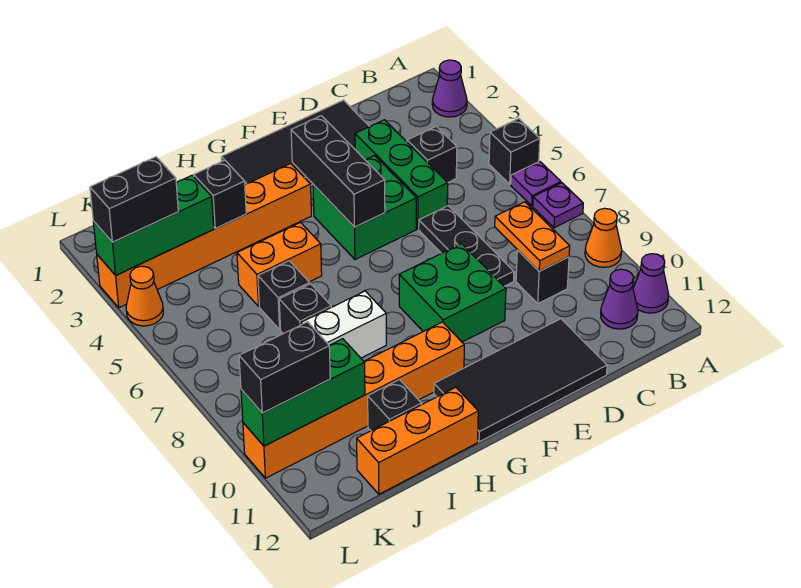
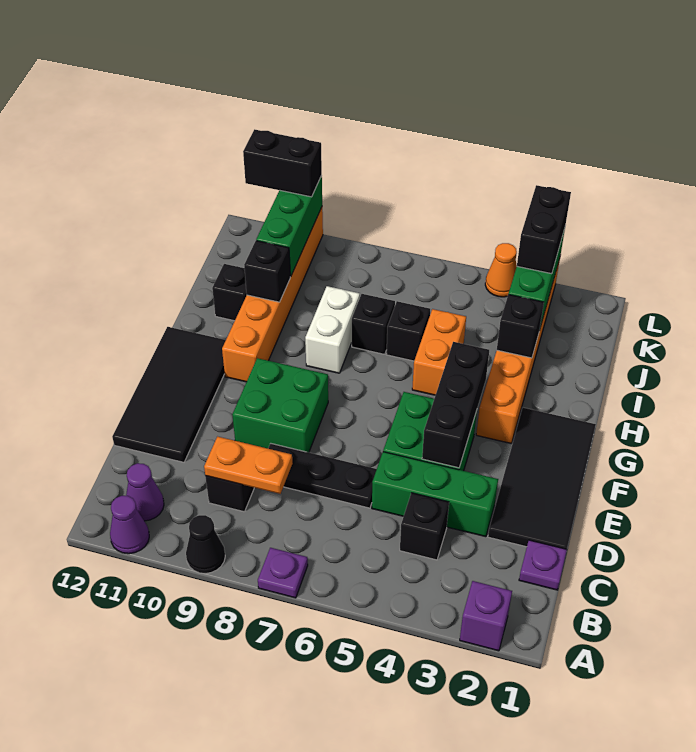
purple cone A2 level 1 -> purple brick A2 level 1
black brick A5 level 1 -> black brick I10 level 2
purple plate A6 level 1 -> purple plate C1 level 1
orange cone A9 level 1 -> black cone A9 level 1
black brick F3:F5 level 2 -> black brick E4:G4 level 2
orange brick H12:J12 level 1 -> none
black brick K10:L10 level 3 -> black brick L10:L11 level 3

